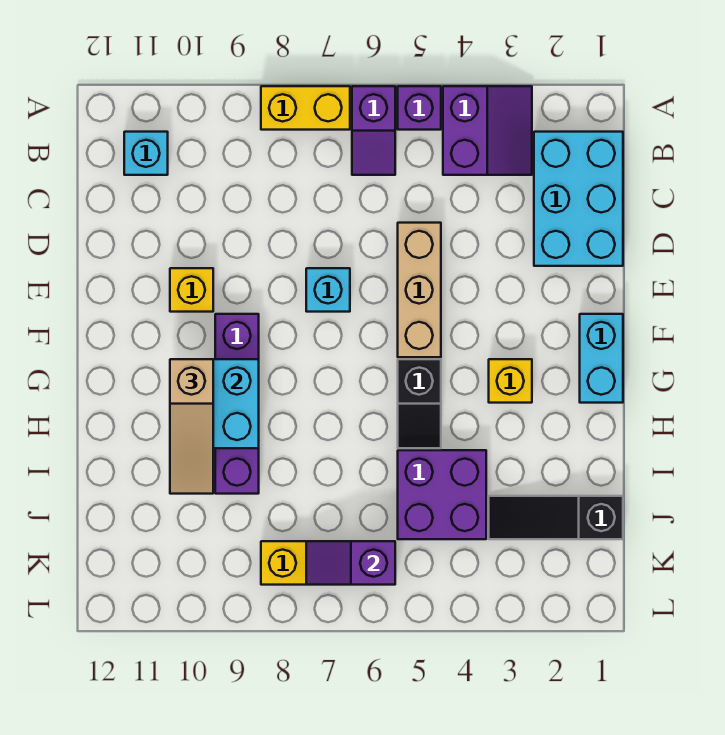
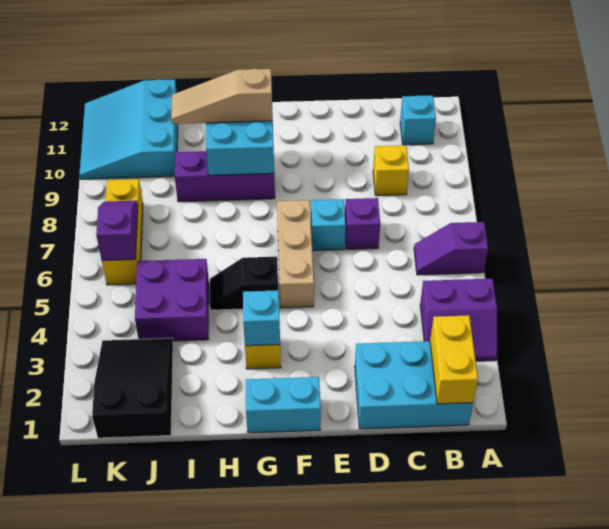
purple brick A5 level 1 -> purple brick D7 level 1
yellow brick A7:A8 level 1 -> yellow brick B1:B2 level 2
tan brick D5:F5 level 1 -> tan brick F5:F7 level 1
yellow brick E10 level 1 -> yellow brick C9 level 1
purple brick F9:I9 level 1 -> purple brick G9:I9 level 1
none -> cyan brick G3 level 2
black slope J1:J3 level 1 top 1 -> black slope J1:K3 level 1 top 1
none -> cyan slope J10:L12 level 1 top J

